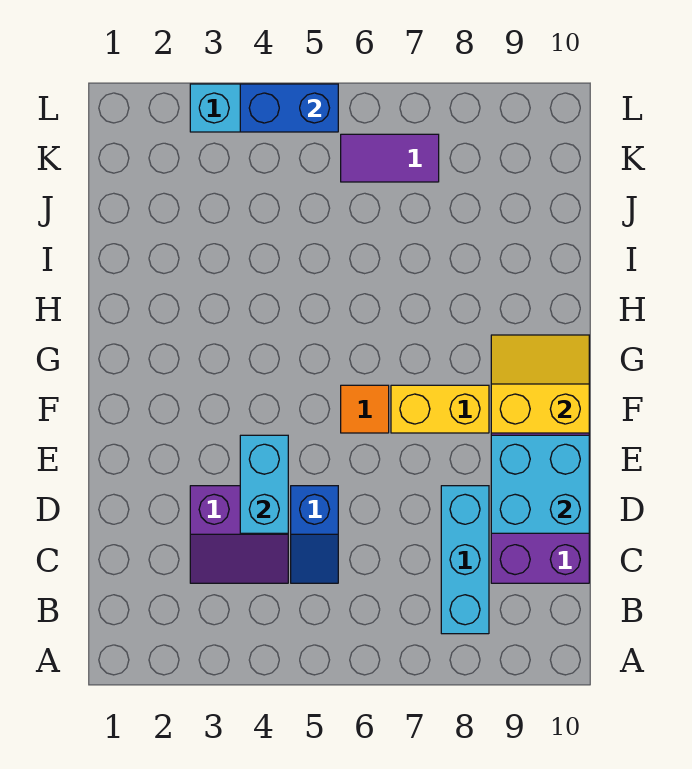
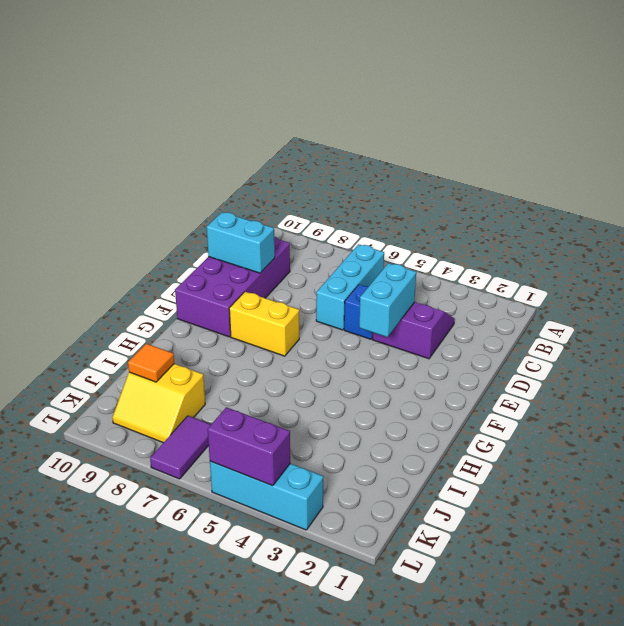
cyan brick B8:D8 level 1 -> cyan brick B6:D6 level 1
cyan brick D9:E10 level 2 -> cyan brick D9:D10 level 2
orange tile F6 level 1 -> orange tile J9 level 2
yellow slope F9:G10 level 2 top F -> yellow slope J8:K9 level 1 top J
purple tile K6:K7 level 1 -> purple tile K7:L7 level 1
blue brick L4:L5 level 2 -> purple brick L4:L5 level 2

